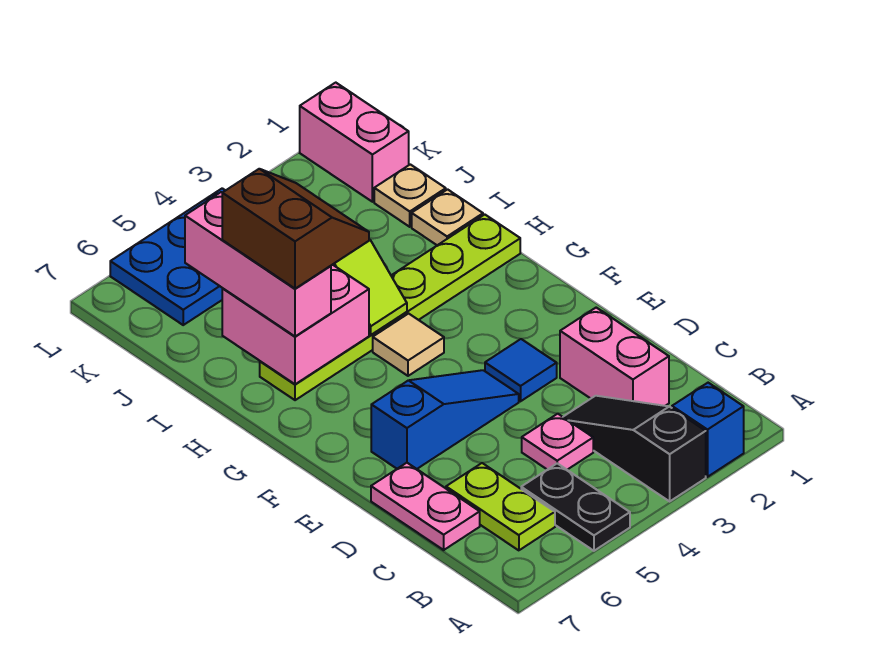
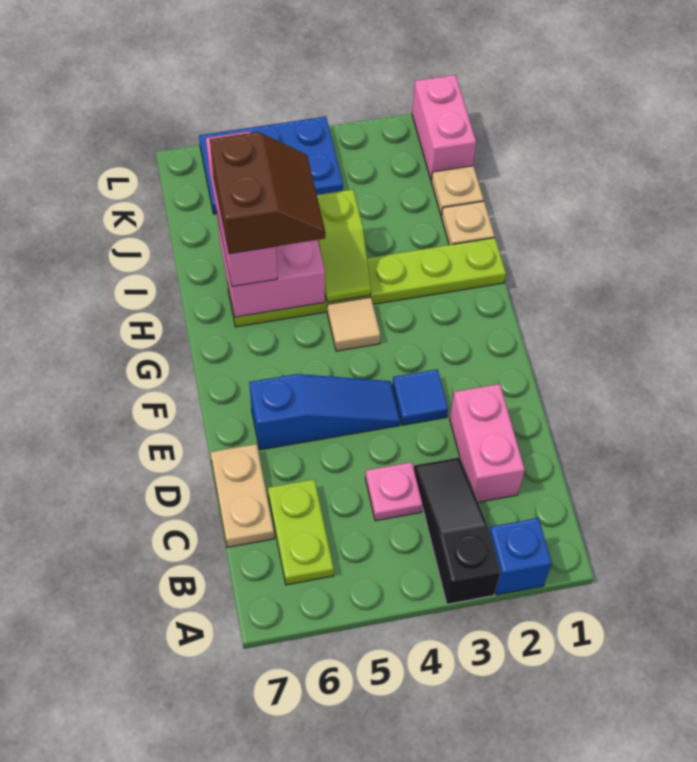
black plate A5:B5 level 1 -> none
pink plate C7:D7 level 1 -> tan plate C7:D7 level 1

